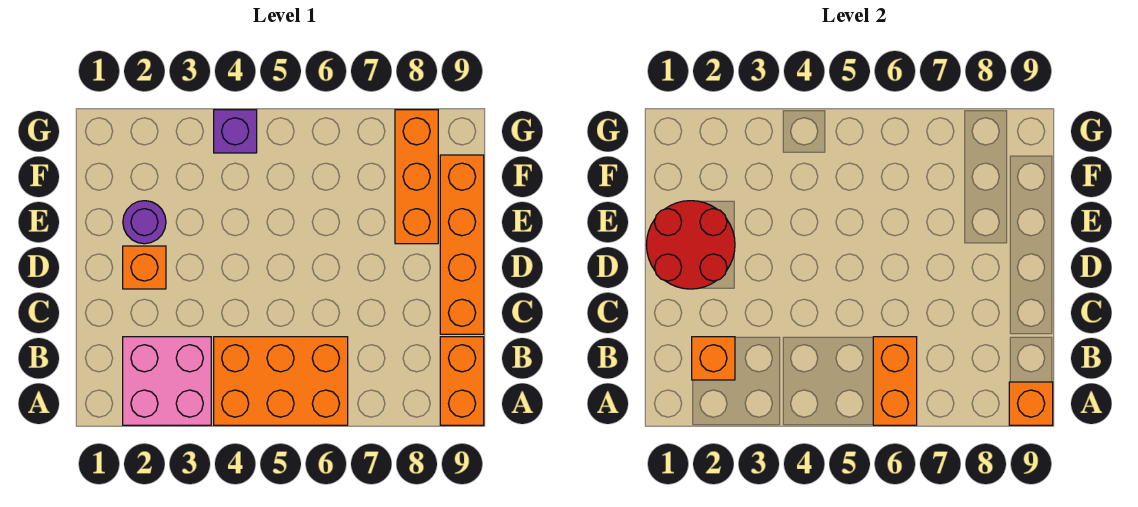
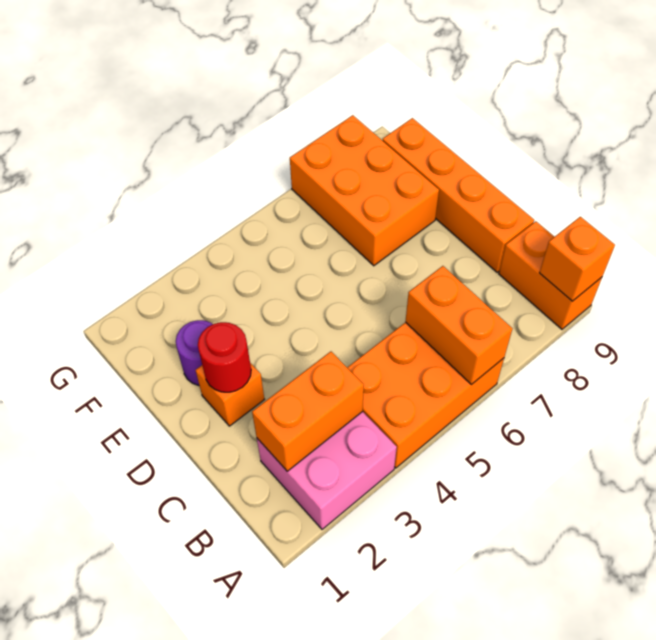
orange brick B2 level 2 -> orange brick B2:B3 level 2
red round brick D1:E2 level 2 -> red round brick D2 level 2
orange brick E8:G8 level 1 -> orange brick E7:G8 level 1
purple brick G4 level 1 -> none

